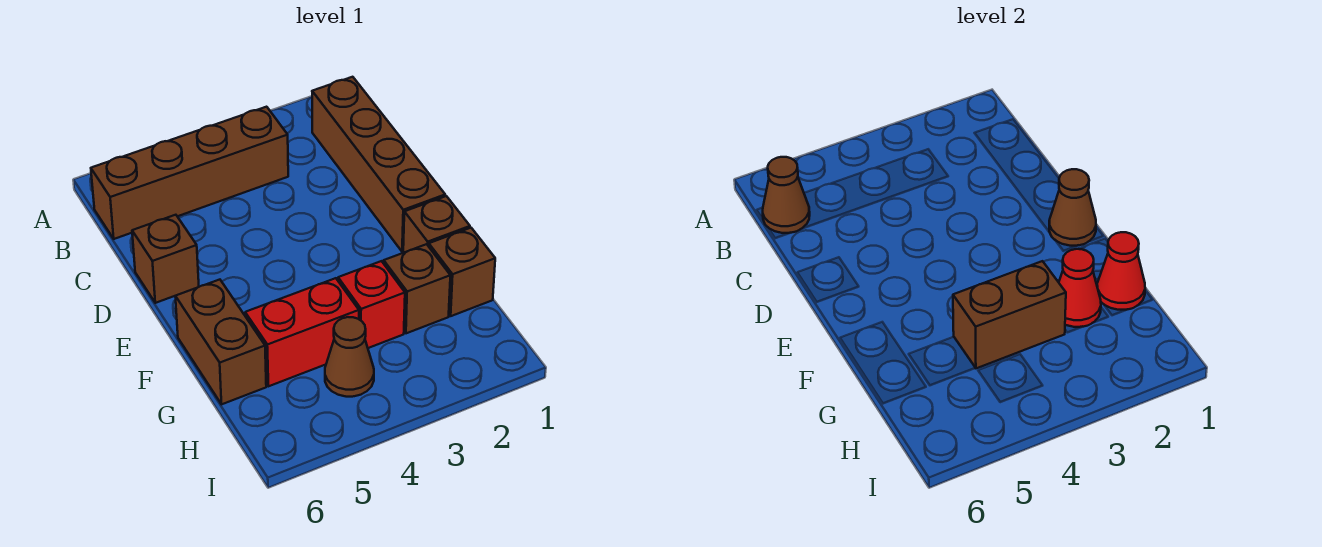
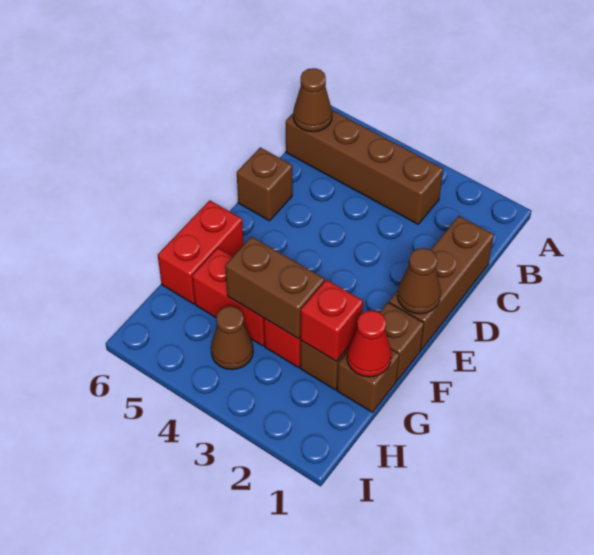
brown brick B1:E1 level 1 -> brown brick C1:E1 level 1
brown brick F6:G6 level 1 -> red brick F6:G6 level 1
red cone G2 level 2 -> red brick G2 level 2

